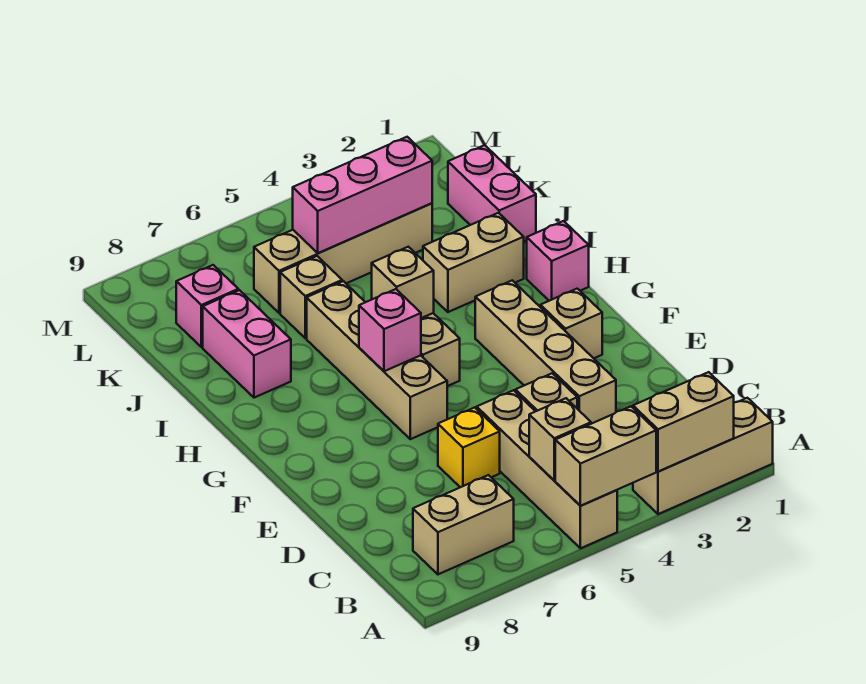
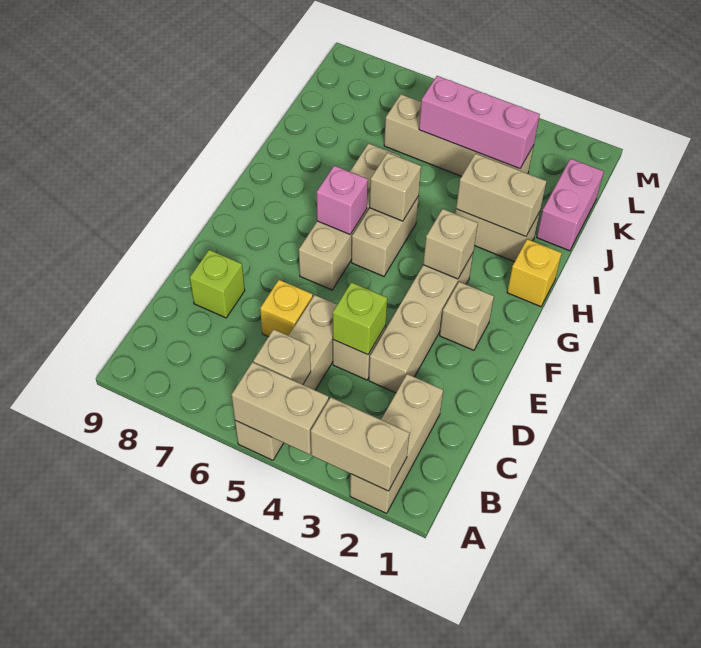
tan brick A1:A3 level 1 -> tan brick A2:C2 level 1
tan brick B7:B8 level 1 -> tan brick I2:I3 level 2
none -> lime brick D4 level 2
none -> lime brick D8 level 1
pink brick H1 level 1 -> yellow brick H1 level 1
pink brick I8:J8 level 1 -> none
tan brick J6 level 1 -> tan brick G3 level 2
pink brick K8 level 1 -> none

